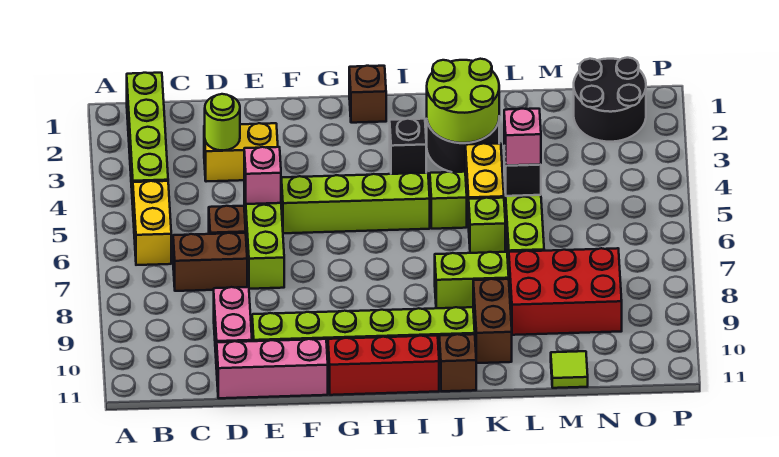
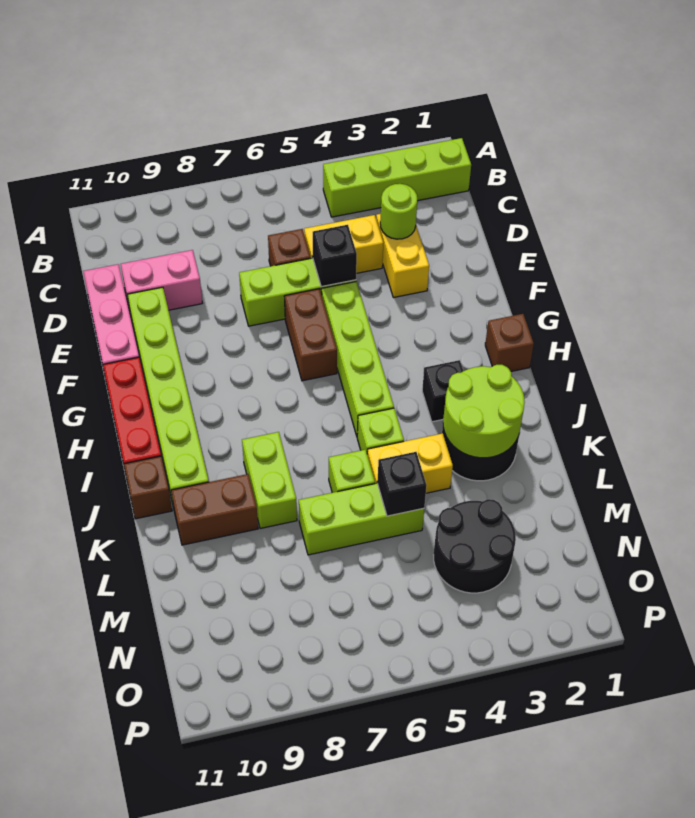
yellow brick B5:B6 level 1 -> yellow brick D4:D5 level 1
brown brick C7:D7 level 1 -> brown brick F6:G6 level 1
pink brick E5 level 2 -> black brick E5 level 2
pink brick L5 level 3 -> none
red brick L8:N9 level 1 -> none
lime tile M11 level 1 -> none
black round brick N1:O2 level 1 -> black round brick M3:N4 level 1

